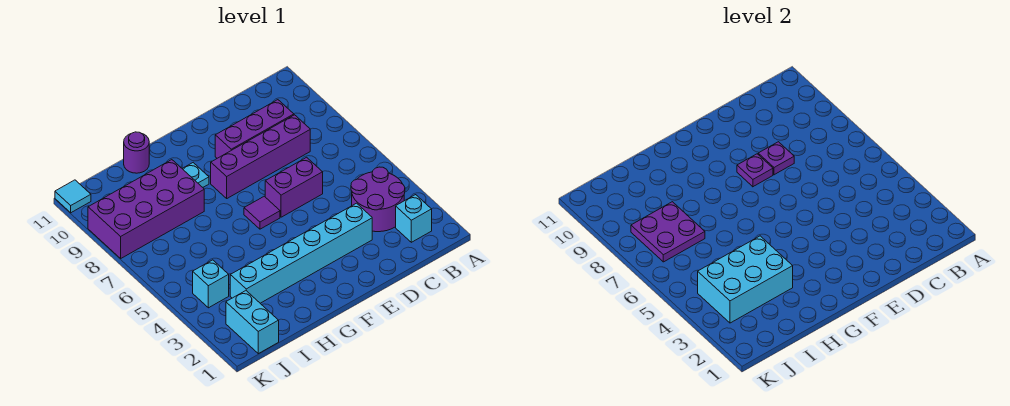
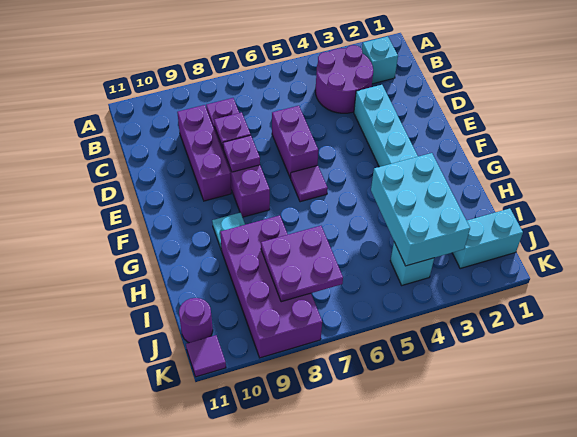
purple round brick H11 level 1 -> purple round brick J11 level 1
cyan tile K11 level 1 -> purple tile K11 level 1

